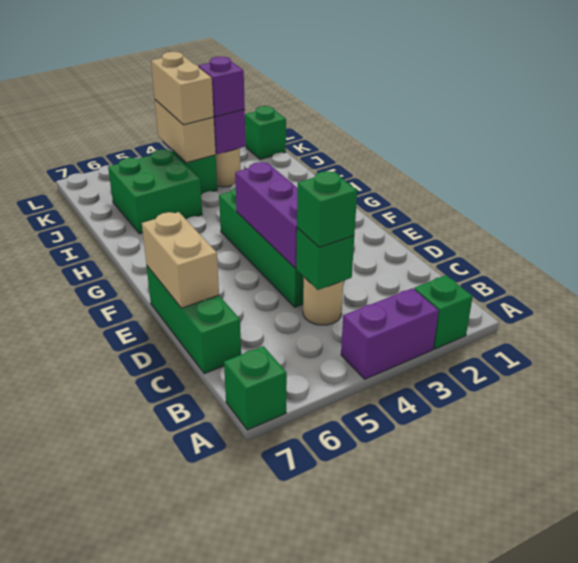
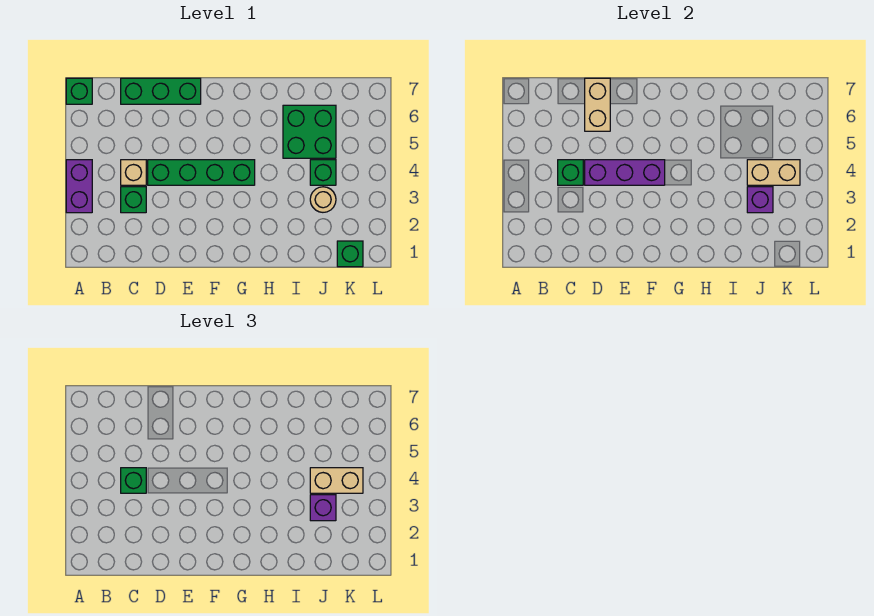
green brick A2 level 1 -> green brick C3 level 1
tan round brick C4 level 1 -> tan brick C4 level 1
tan brick D7:E7 level 2 -> tan brick D6:D7 level 2

